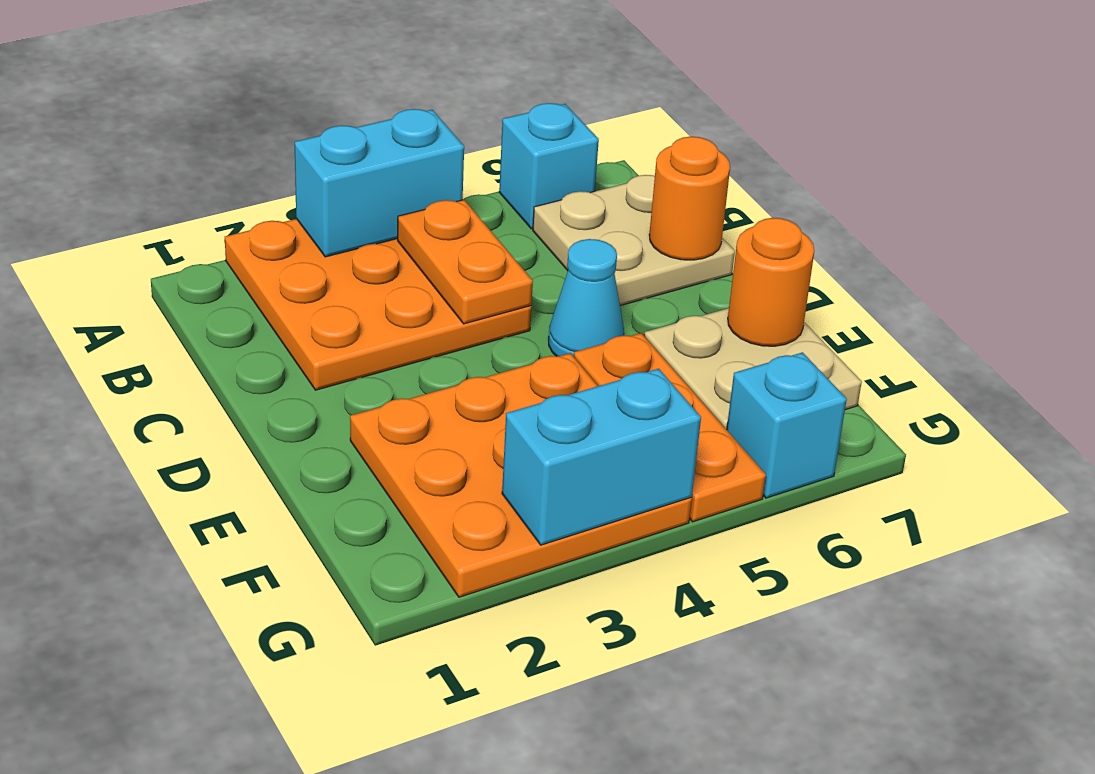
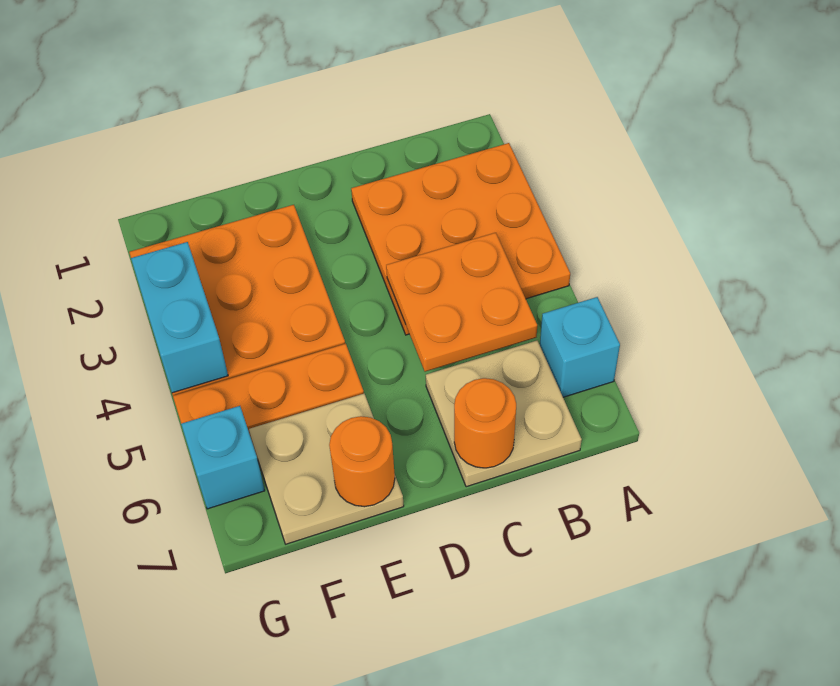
cyan brick A3:A4 level 2 -> none
orange plate B4:C4 level 2 -> orange plate B4:C5 level 2
cyan cone D5 level 1 -> none

